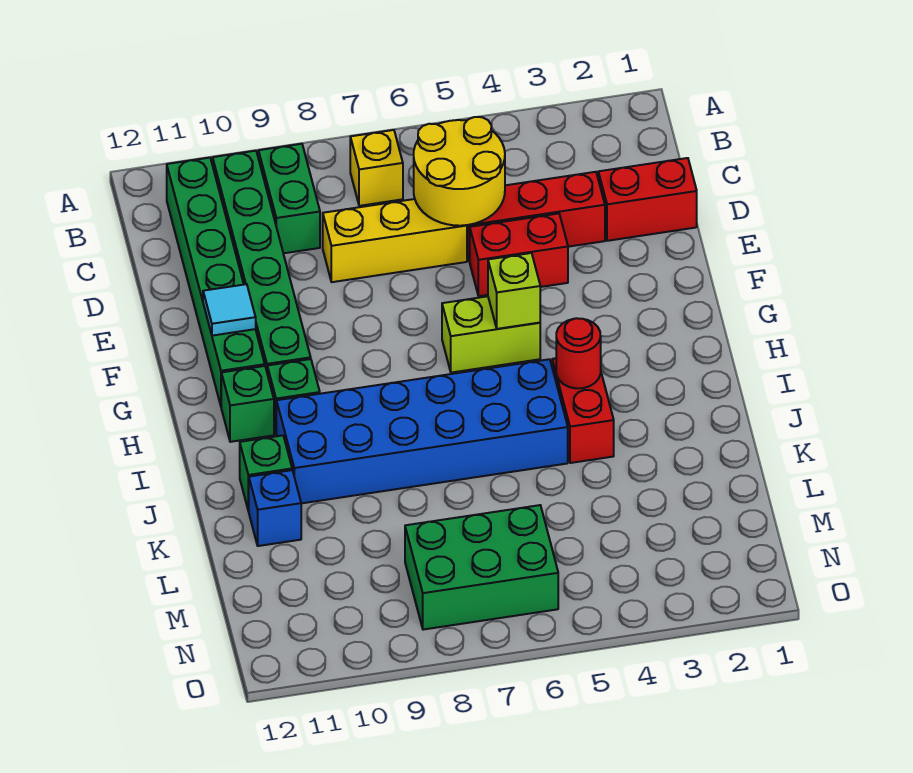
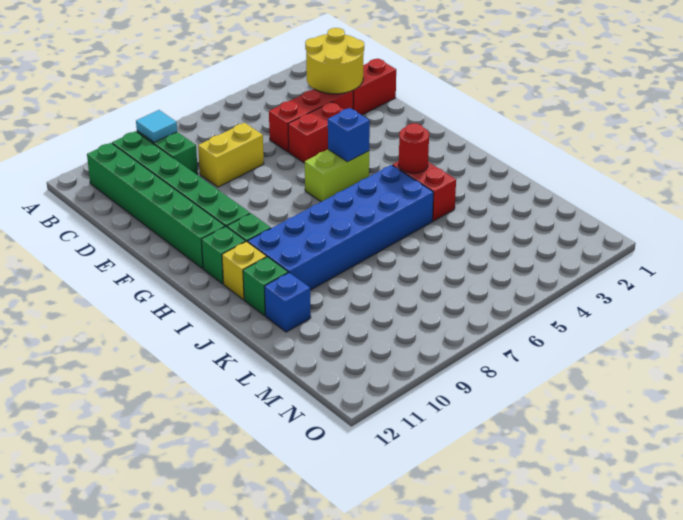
yellow brick B7 level 1 -> yellow brick I11 level 1
yellow round brick C5:D6 level 2 -> yellow round brick C2:D3 level 2
yellow brick D6:D8 level 1 -> yellow brick D7:D8 level 1
cyan tile F11 level 2 -> cyan tile B9 level 2
lime brick G5 level 2 -> blue brick G5 level 2
green brick M6:N8 level 1 -> none

